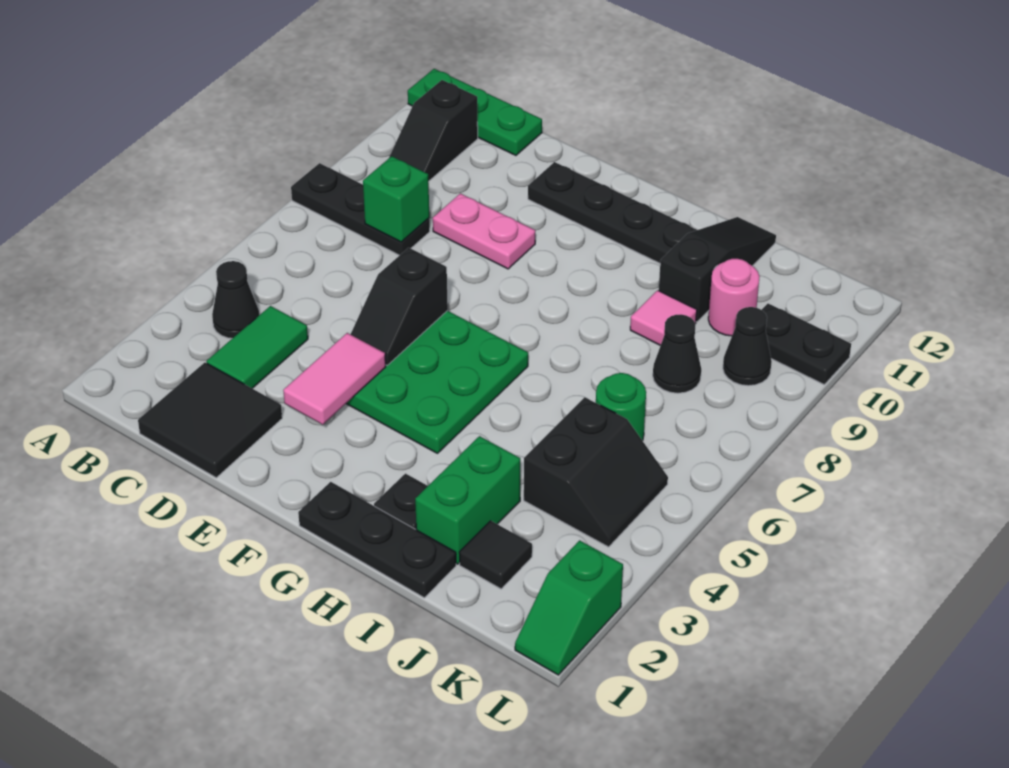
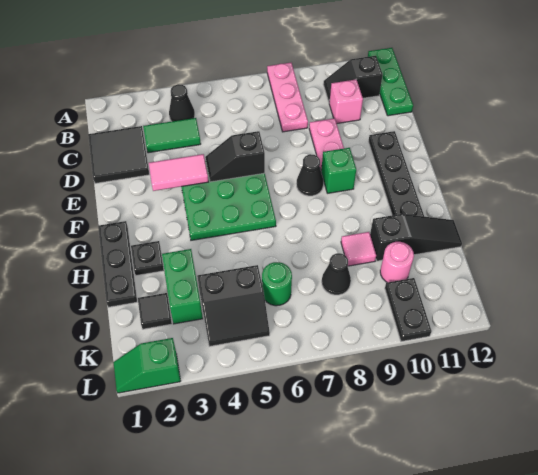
black plate A8:C8 level 1 -> pink plate A8:C8 level 1
green brick C8 level 2 -> green brick F9 level 1
none -> pink brick C10 level 1
green brick I2:I3 level 1 -> green brick I3:J3 level 1
black cone K9 level 1 -> black cone F8 level 1

